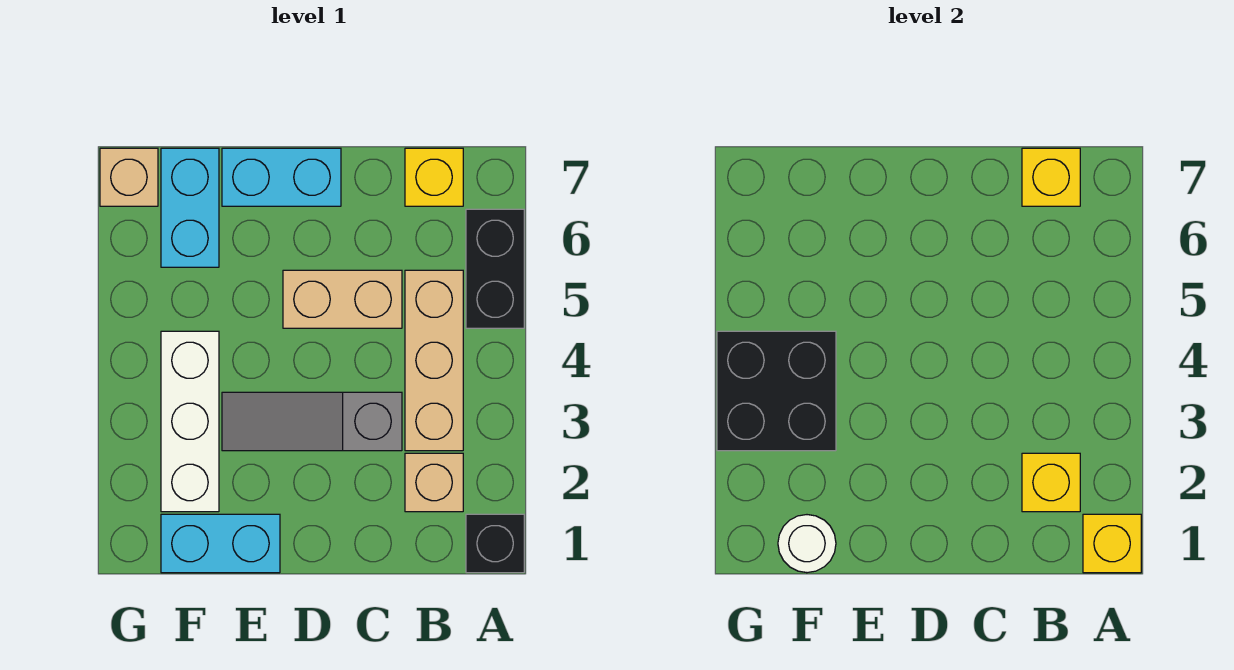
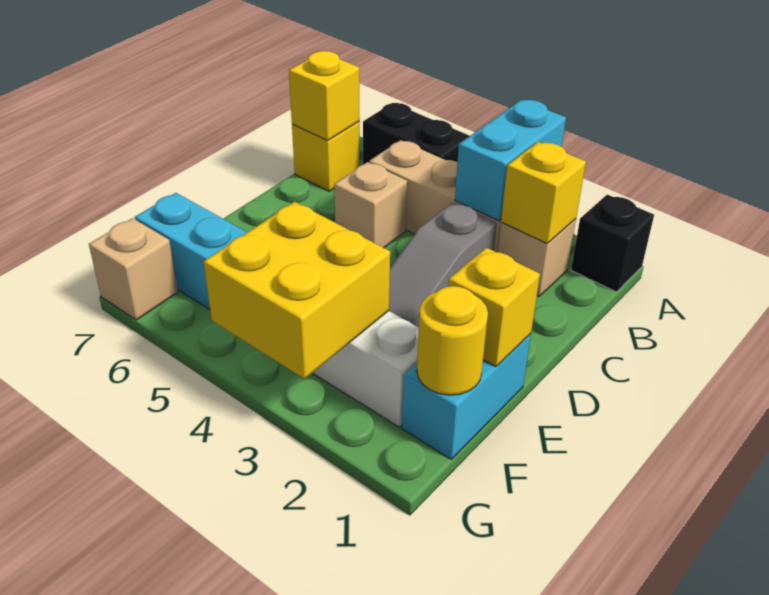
yellow brick A1 level 2 -> yellow brick E1 level 2
tan brick C5:D5 level 1 -> tan brick C5 level 1
cyan brick D7:E7 level 1 -> cyan brick A3:B3 level 2
white round brick F1 level 2 -> yellow round brick F1 level 2
black brick F3:G4 level 2 -> yellow brick F3:G4 level 2

